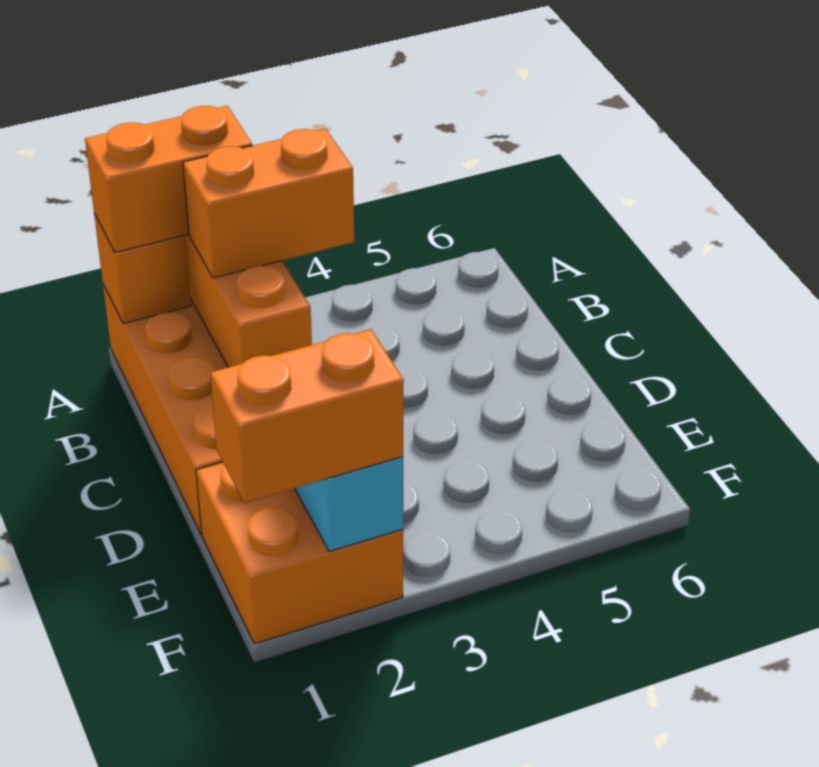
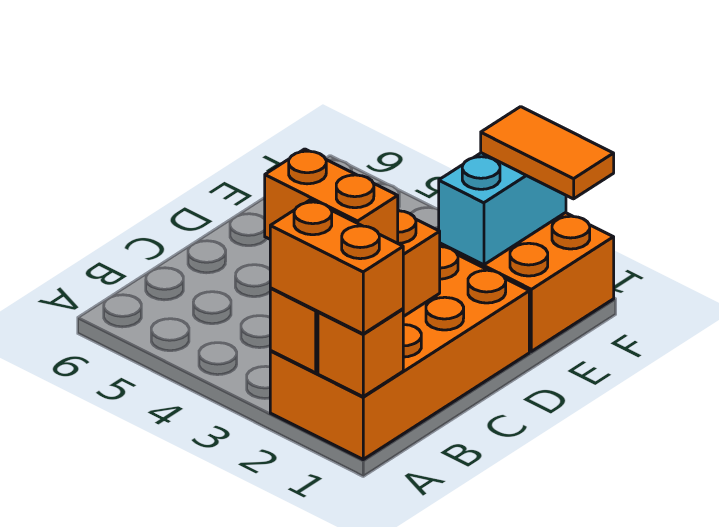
orange brick F1:F2 level 3 -> orange tile F1:F2 level 3

